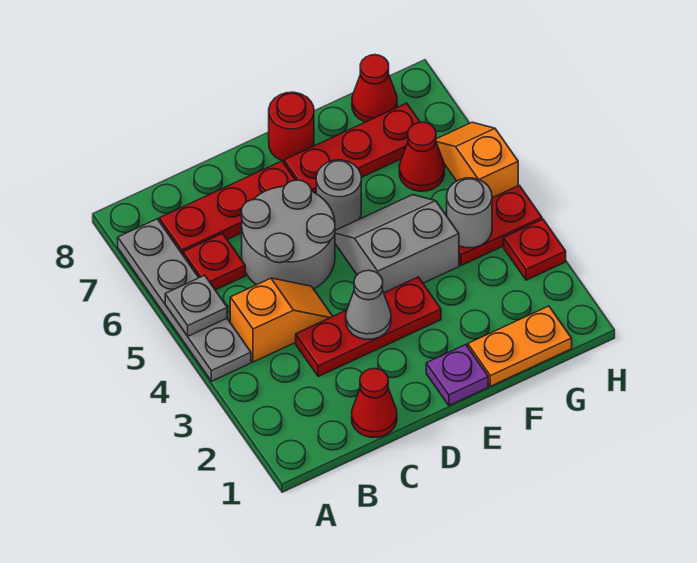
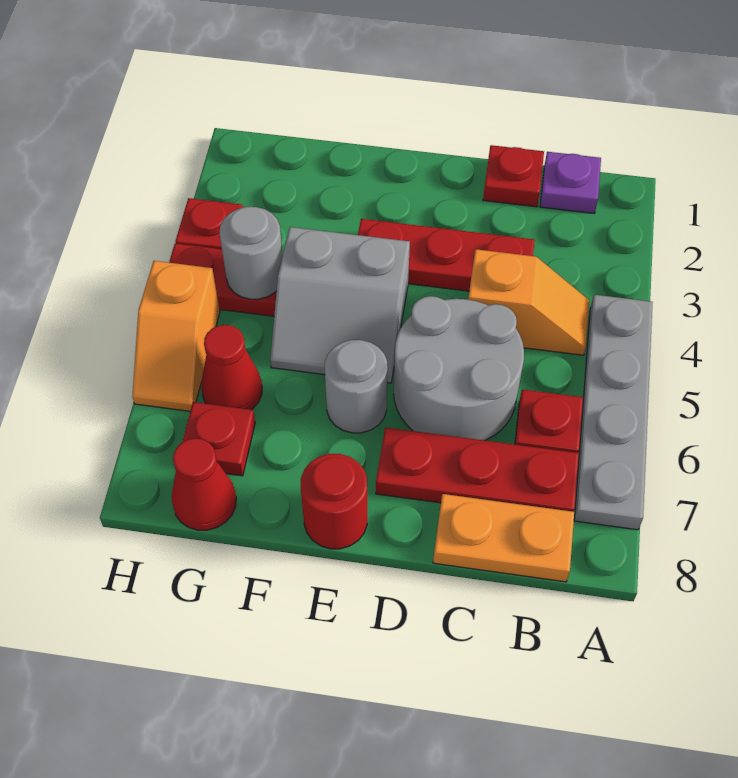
grey plate A5 level 2 -> none
orange slope B4:C4 level 1 top B -> orange slope B4:C4 level 1 top C
red cone C1 level 1 -> red plate C1 level 1
grey cone D3 level 2 -> none
purple plate E1 level 1 -> purple plate B1 level 1
red plate E7:G7 level 1 -> red plate G7 level 1
orange plate F1:G1 level 1 -> orange plate B8:C8 level 1

